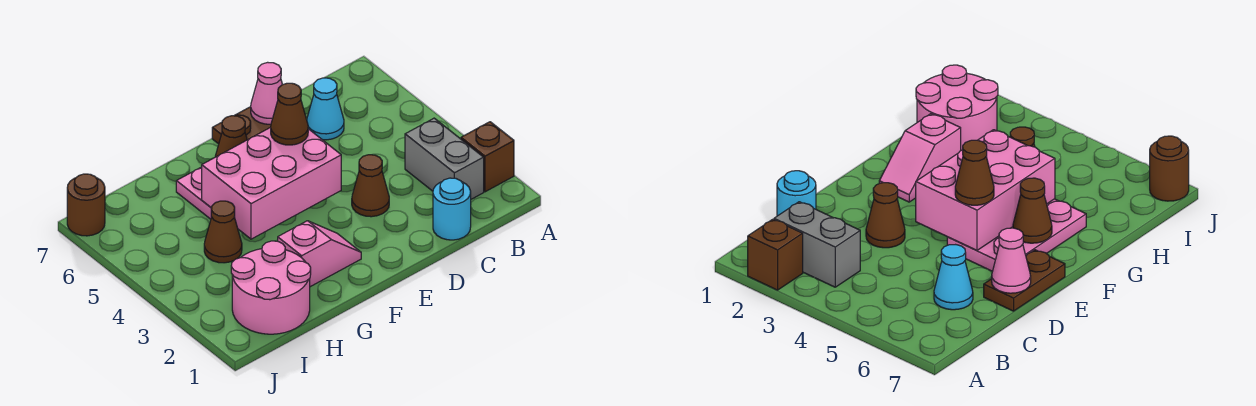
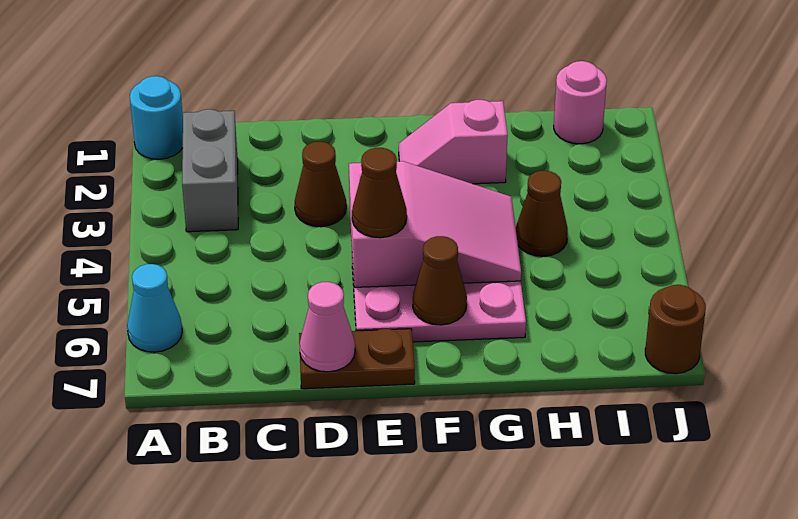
brown brick A2 level 1 -> none
cyan round brick C1 level 1 -> cyan round brick A1 level 1
cyan cone C6 level 1 -> cyan cone A6 level 1
pink brick E4:G5 level 2 -> pink slope E4:G5 level 2 top E
pink round brick H1:I2 level 1 -> pink round brick I1 level 1

